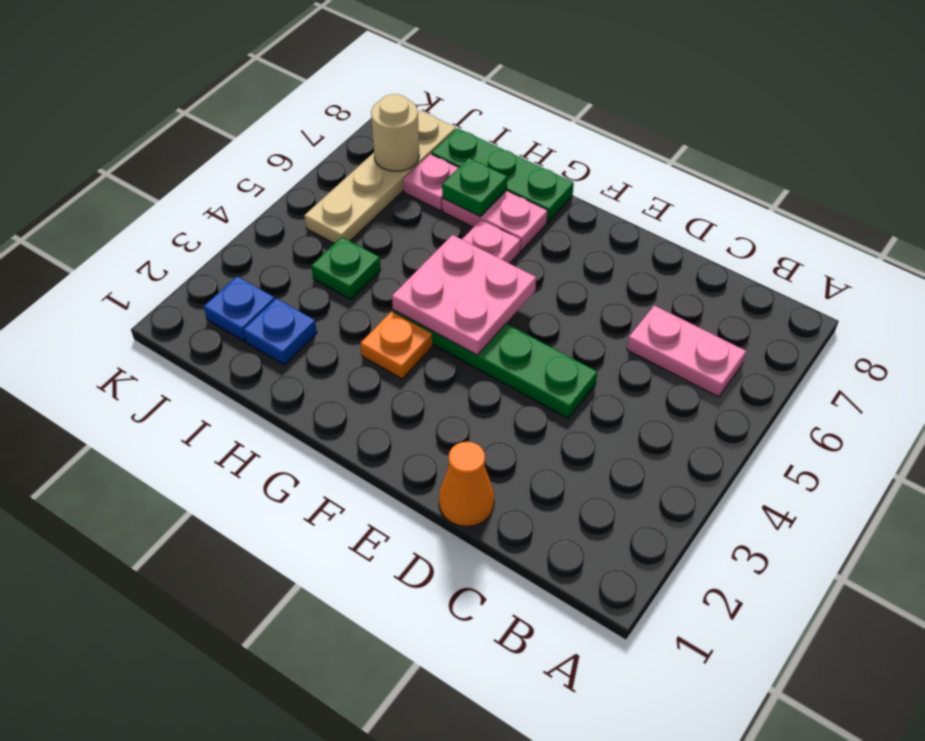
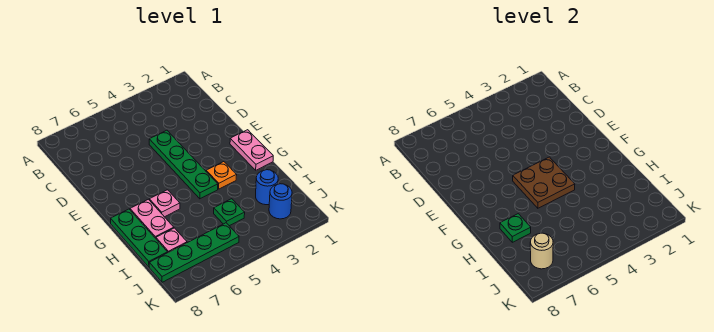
pink plate B6:C6 level 1 -> pink plate F1:G1 level 1
orange cone D1 level 1 -> none
pink plate F4:G5 level 2 -> brown plate F4:G5 level 2
blue plate I2 level 1 -> blue round brick I2 level 1
blue plate J2 level 1 -> blue round brick J2 level 1
tan plate J5:J8 level 1 -> green plate J5:J8 level 1

